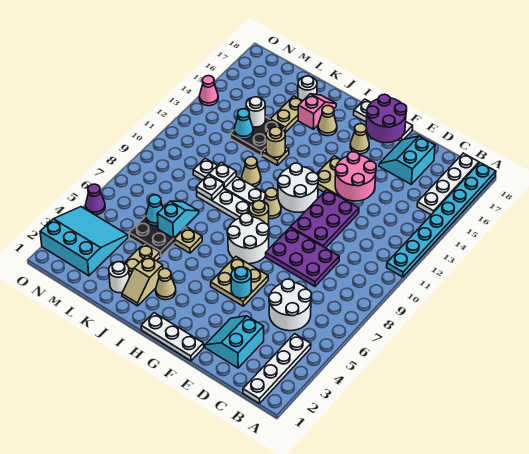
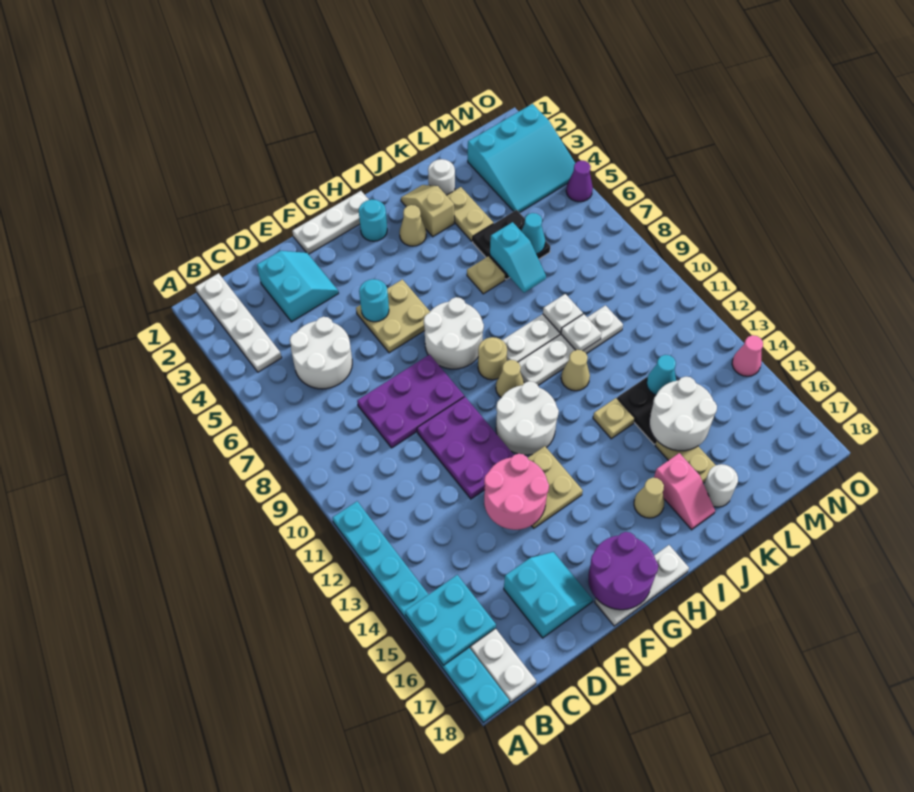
none -> cyan plate A15:B16 level 2
tan cone G16 level 1 -> none
none -> cyan round brick H2 level 1
tan round brick J13 level 2 -> none
white round brick L14 level 2 -> white round brick K14:L15 level 2

